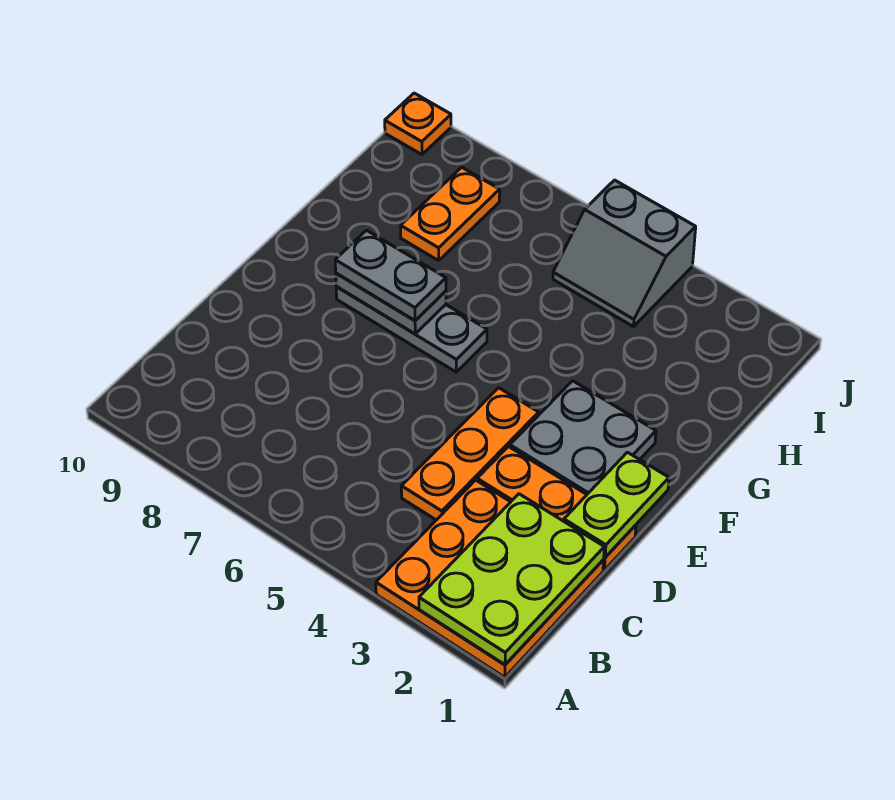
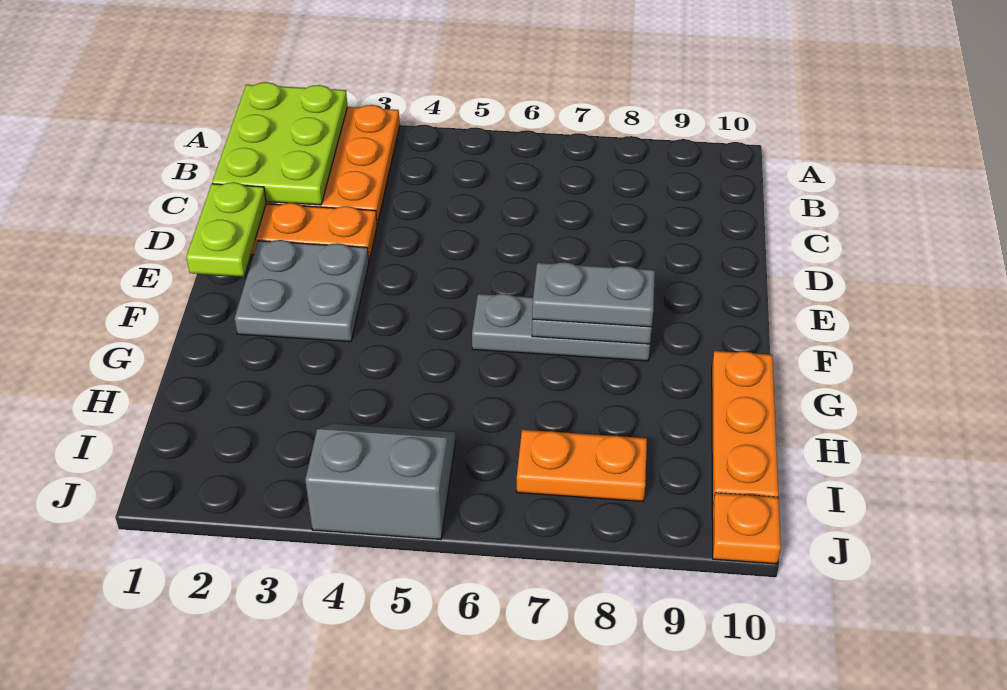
orange plate C4:E4 level 1 -> orange plate G10:I10 level 1
orange plate H8:I8 level 1 -> orange plate I7:I8 level 1

